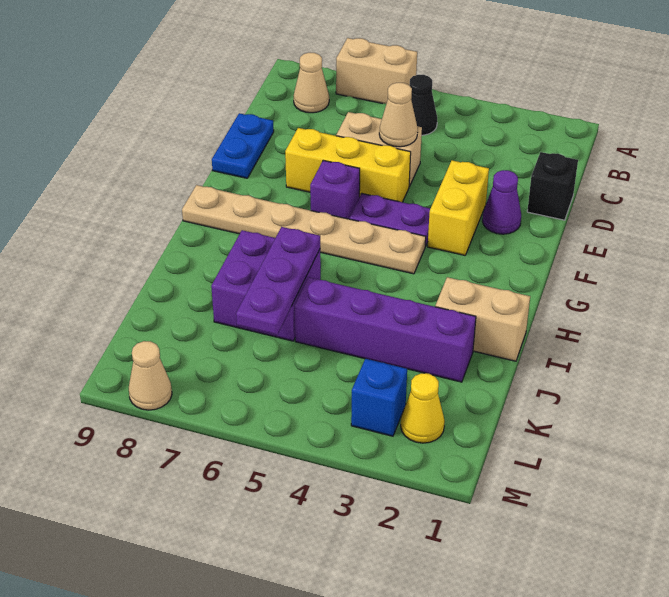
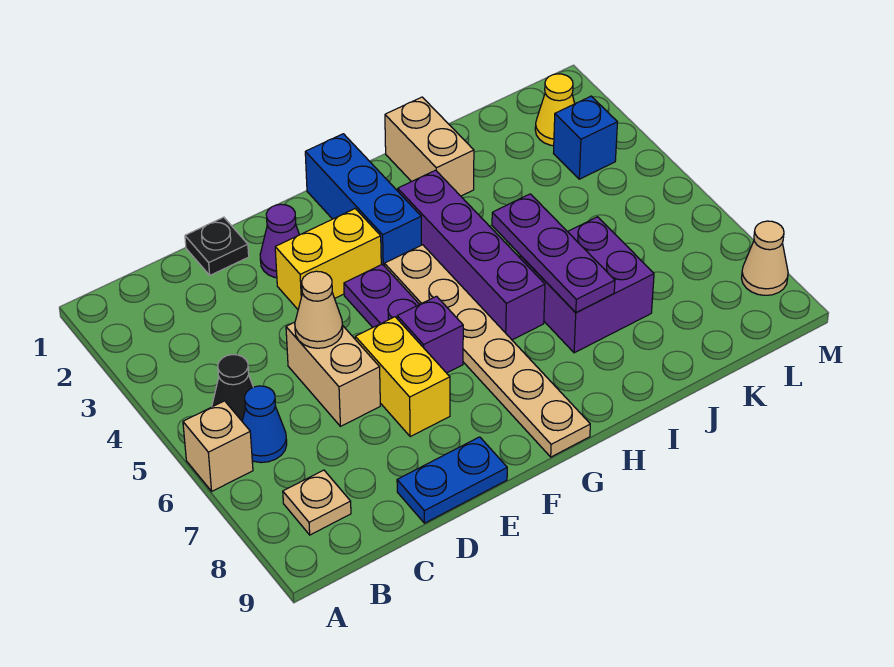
tan brick A6:A7 level 1 -> tan brick A6 level 1
none -> blue cone B6 level 1
tan cone B8 level 1 -> tan plate B8 level 1
black brick D1 level 1 -> black plate D1 level 1
yellow brick E5:E7 level 1 -> yellow brick E6:E7 level 1
none -> blue brick G1:G3 level 1
purple plate I6:K6 level 2 -> purple plate I5:I7 level 2
purple brick J2:J5 level 1 -> purple brick H3:H6 level 1

